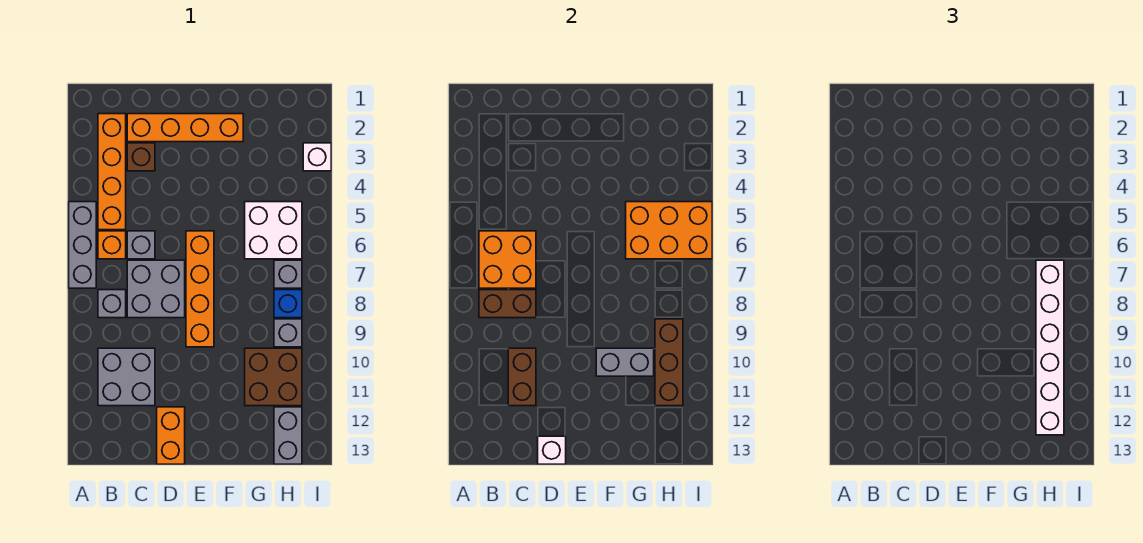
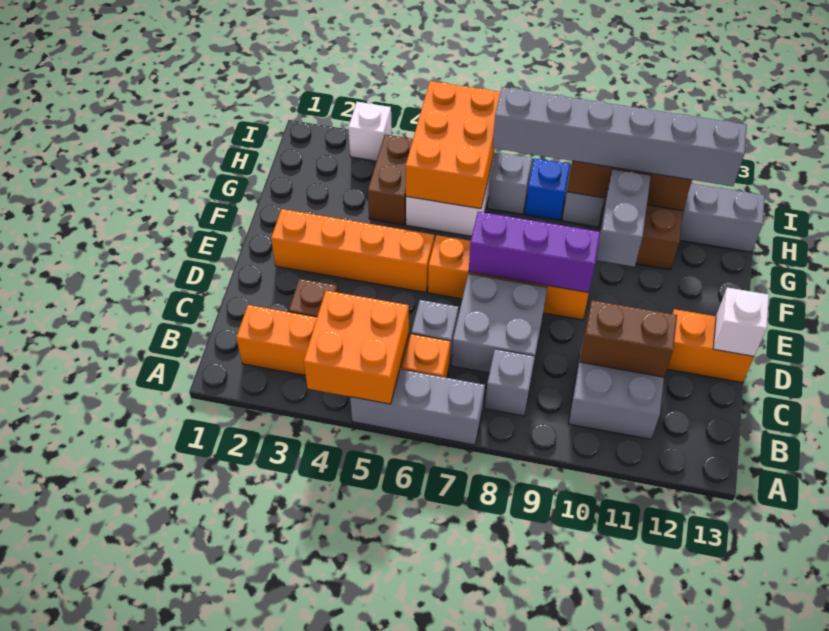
orange brick B6:C7 level 2 -> orange brick A4:B5 level 2
brown brick B8:C8 level 2 -> brown brick G4:H4 level 1
orange brick C2:F2 level 1 -> orange brick E2:E5 level 1
none -> purple brick E7:E9 level 2
white brick H7:H12 level 3 -> grey brick H7:H12 level 3

